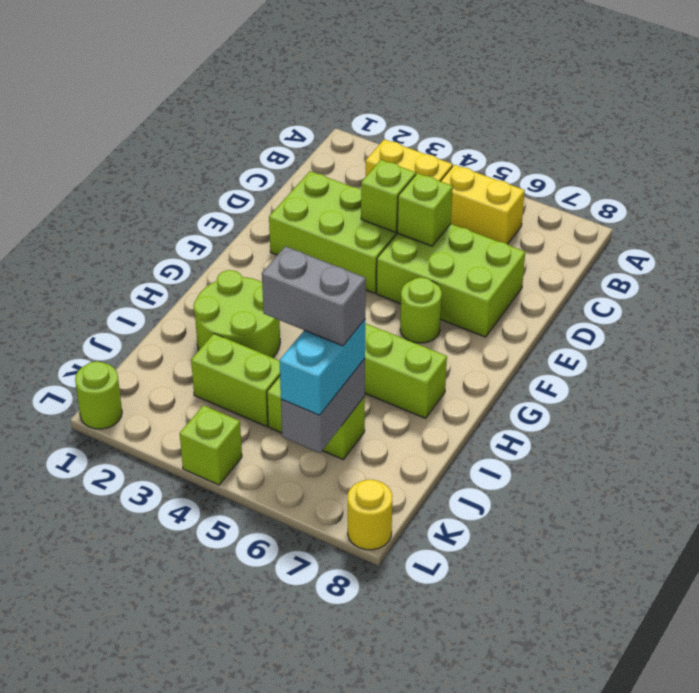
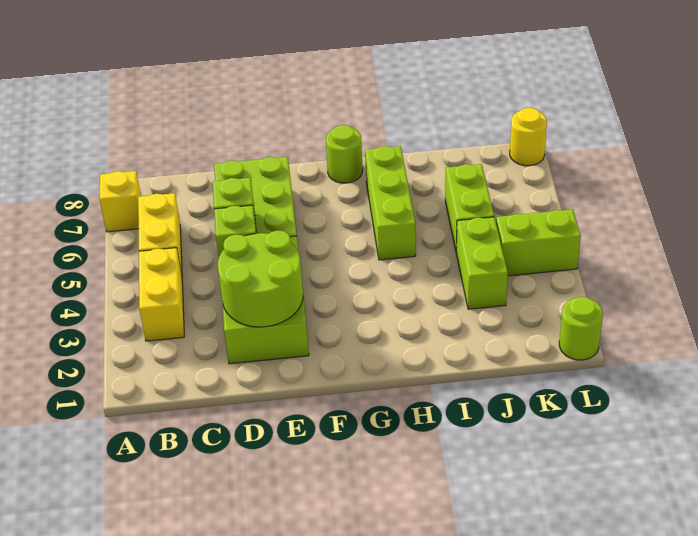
none -> yellow brick A7 level 1
lime round brick F6 level 1 -> lime round brick G8 level 1
lime round brick H2:I3 level 1 -> lime round brick D2:E3 level 2
grey brick J5:J6 level 4 -> none
grey brick J6:K6 level 2 -> none
cyan brick J6:K6 level 3 -> none
lime brick L4 level 1 -> lime brick K4:L4 level 1

